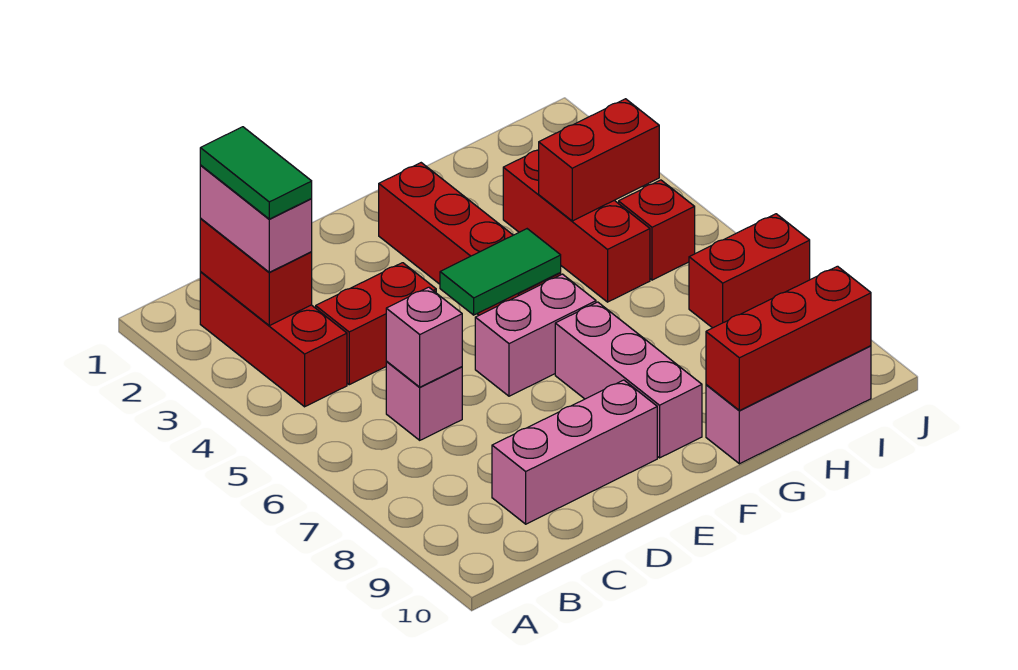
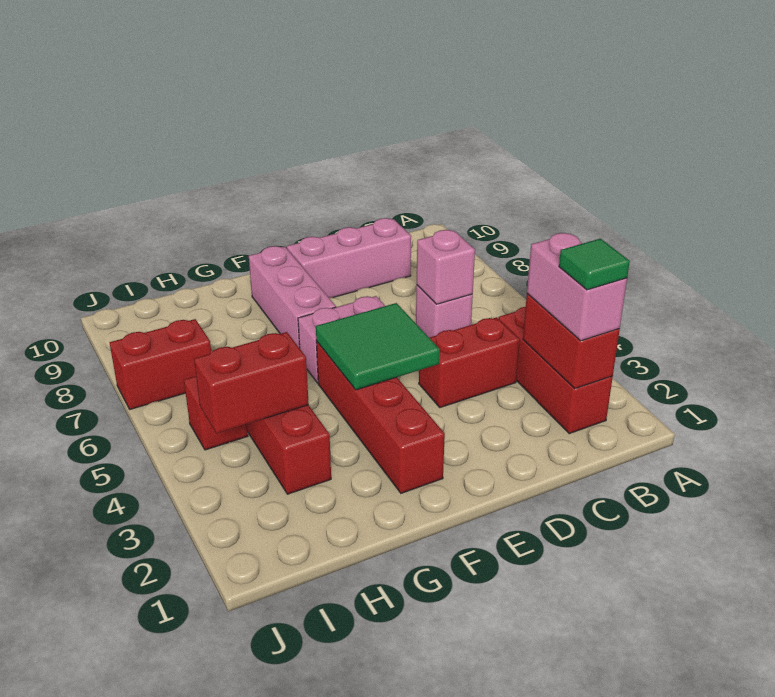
green tile B2:B3 level 4 -> green tile B2 level 4
green tile E5:F5 level 2 -> green tile E4:F5 level 2
pink brick G10:I10 level 1 -> none
red brick G10:I10 level 2 -> none

